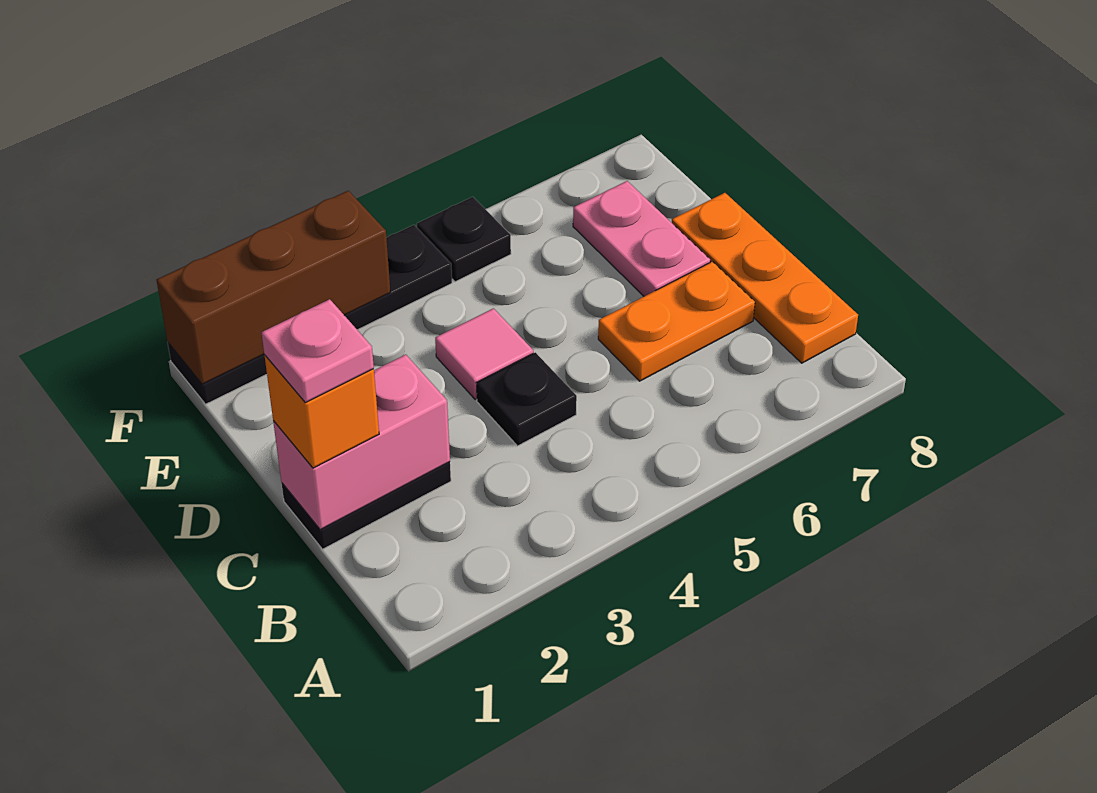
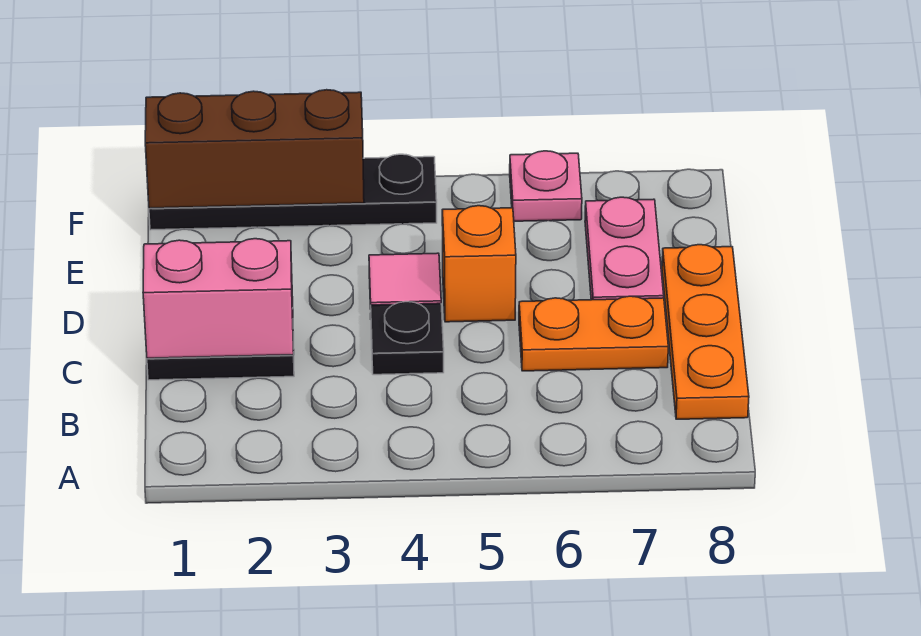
orange brick C1 level 3 -> orange brick D5 level 1
pink plate C1 level 4 -> pink plate F6 level 1
black plate F5 level 1 -> none

